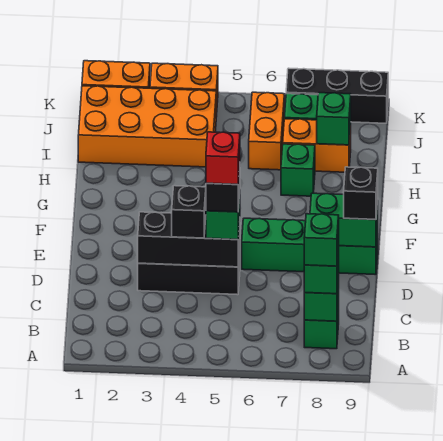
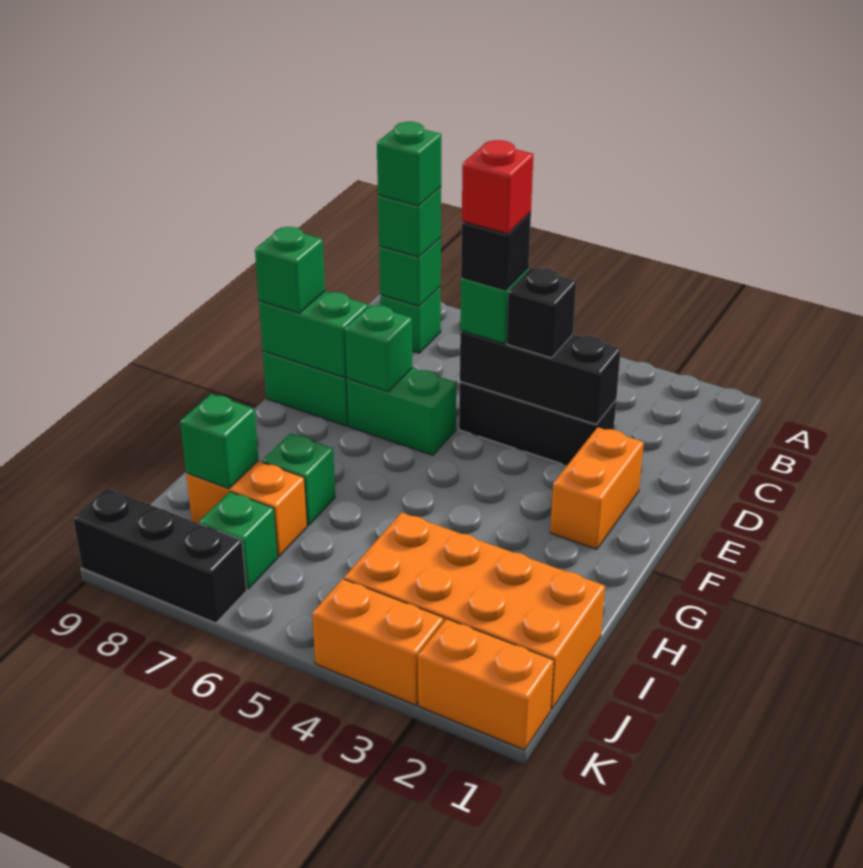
none -> green brick E7 level 2
black brick E9 level 3 -> green brick E9 level 3
orange brick I6:J6 level 1 -> orange brick E2:F2 level 1

